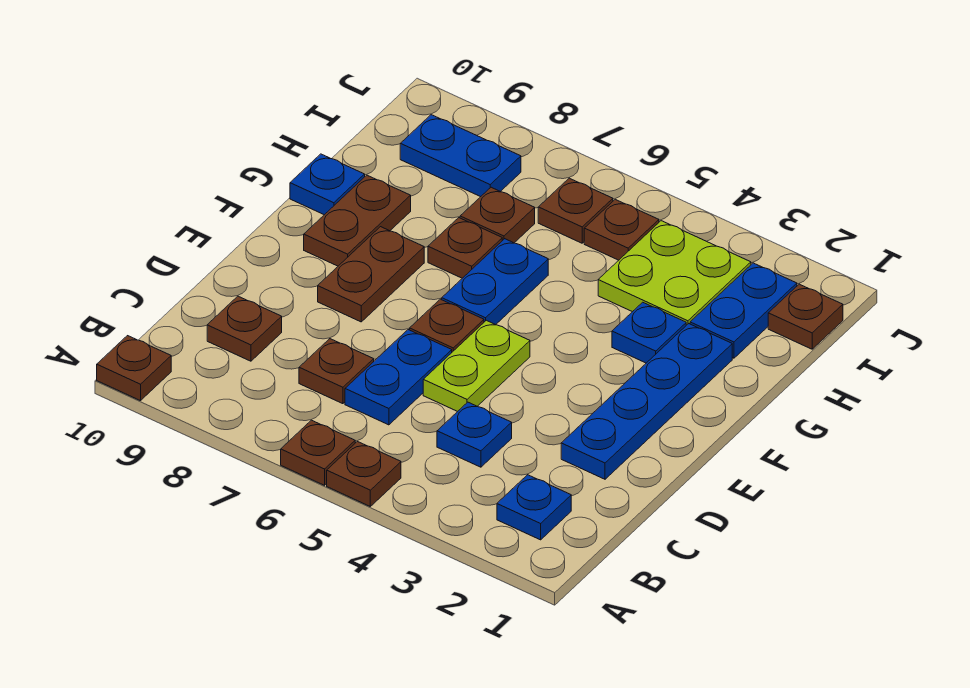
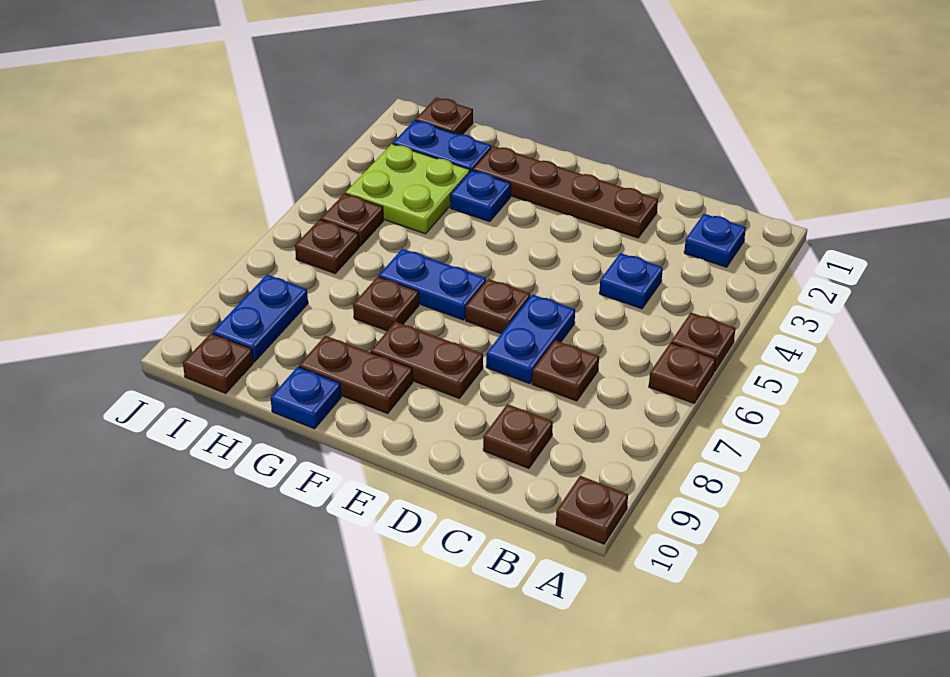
blue plate C6:D6 level 1 -> blue plate D6:D7 level 1
blue plate D2:G2 level 1 -> brown plate D2:G2 level 1
lime plate D5:E5 level 1 -> none
brown plate H7 level 1 -> brown plate I10 level 1

